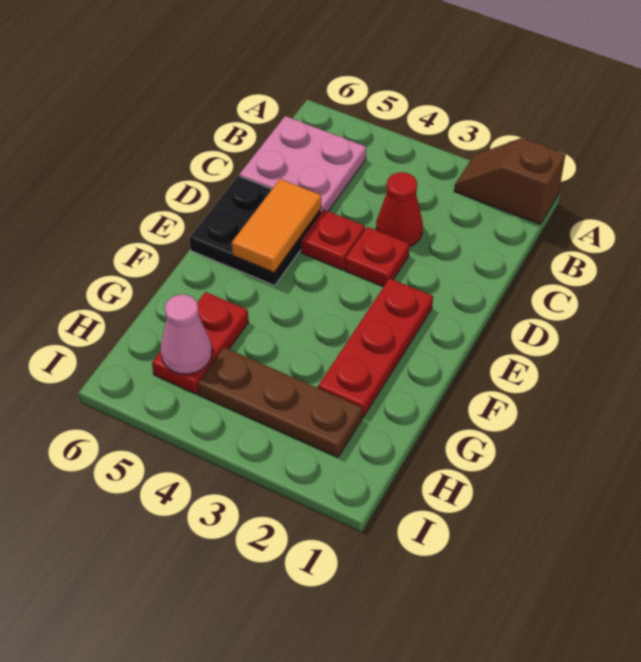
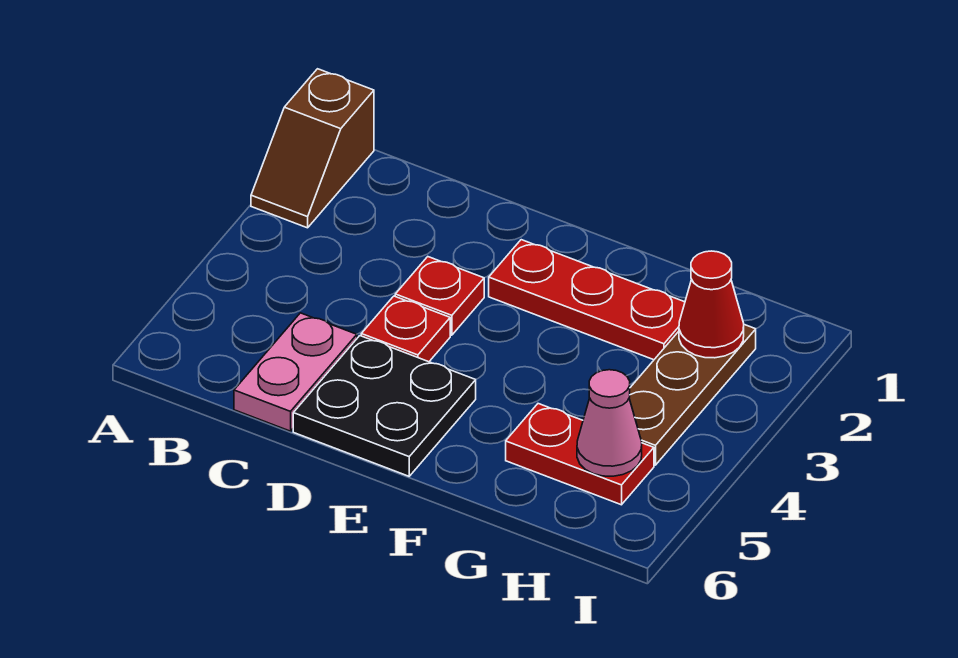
pink plate B5:C6 level 1 -> pink plate C5:C6 level 1
red cone C3 level 1 -> red cone H2 level 2
orange tile D5:E5 level 2 -> none

